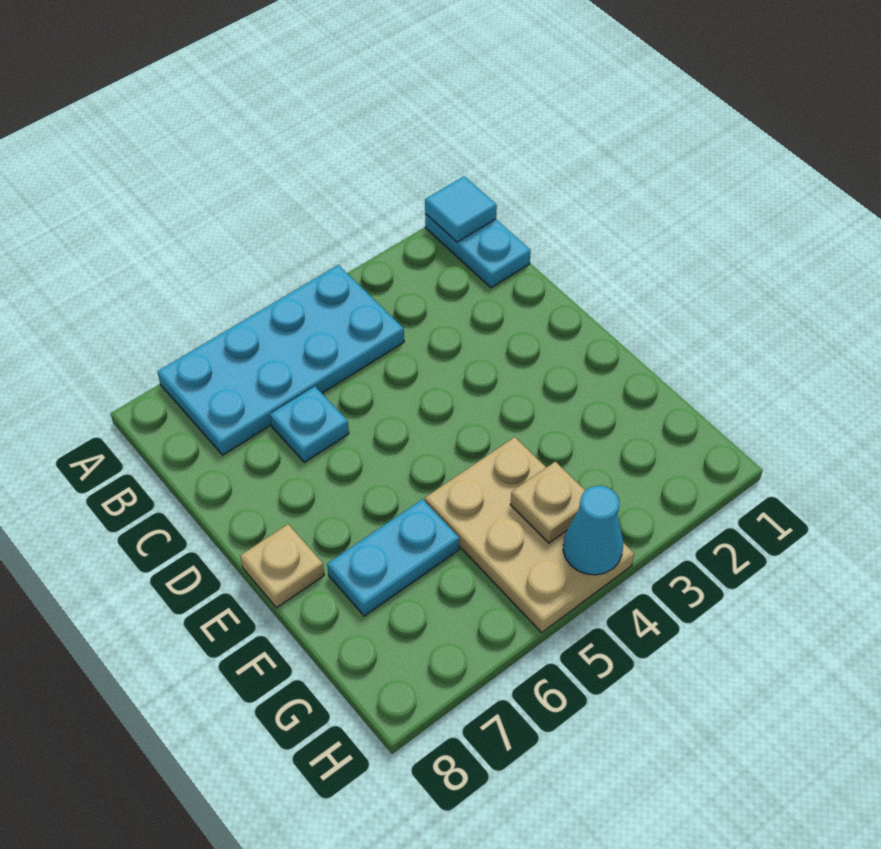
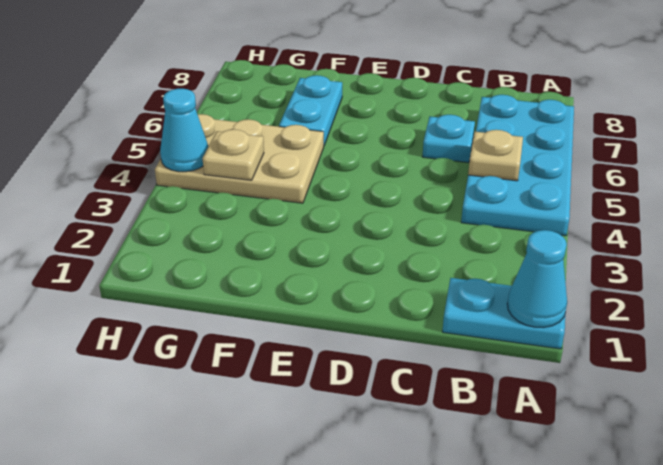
cyan tile A1 level 2 -> cyan cone A1 level 2
tan plate E8 level 1 -> tan plate B5 level 2

